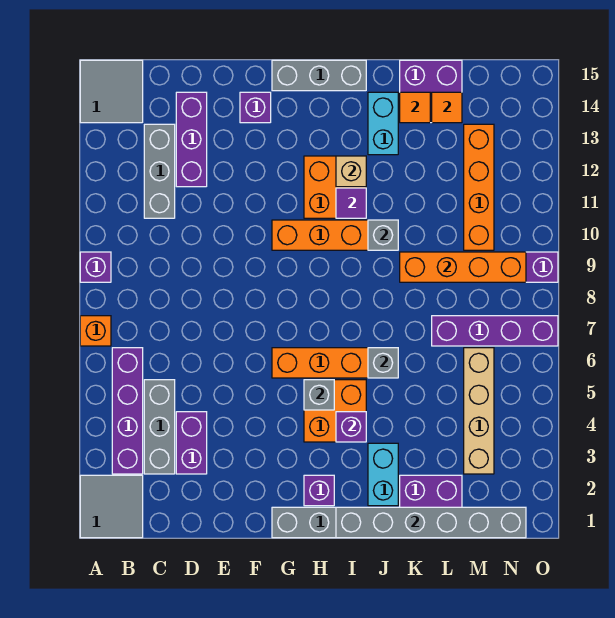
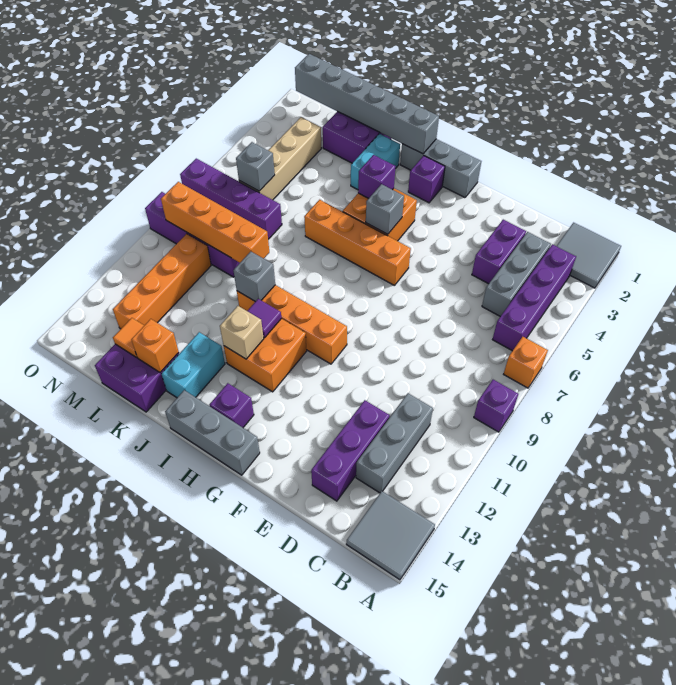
purple brick F14 level 1 -> purple brick H14 level 1
grey brick J6 level 2 -> grey brick M6 level 2
orange tile K14 level 2 -> orange brick K14 level 2

